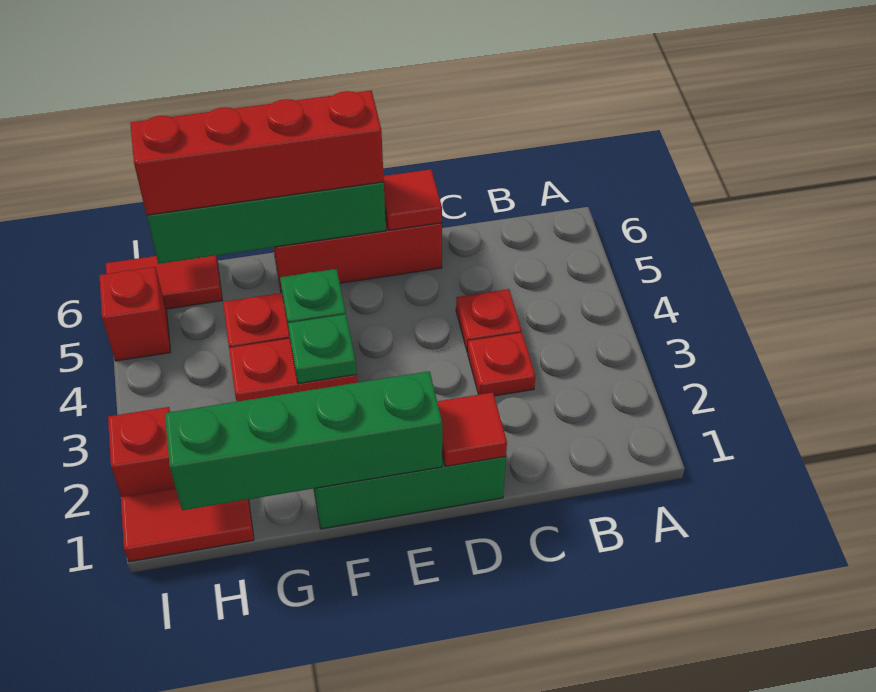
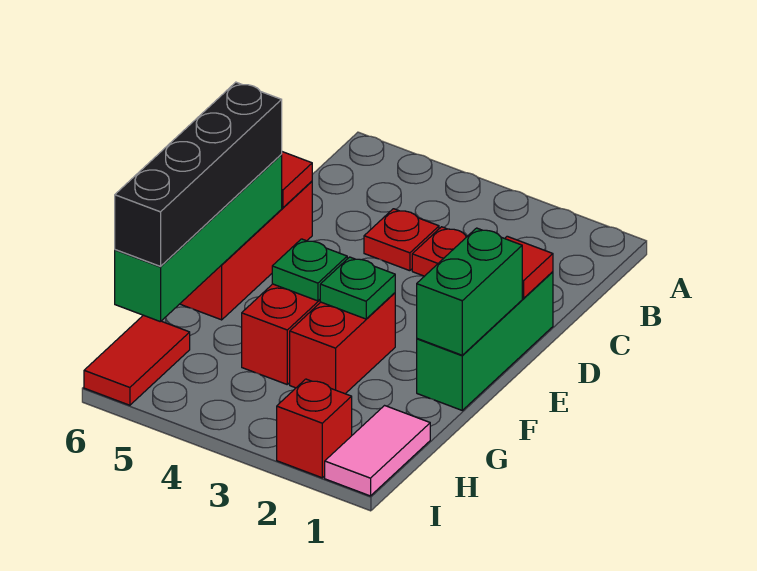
green brick E1:H1 level 2 -> green brick E1:F1 level 2
red brick E6:H6 level 3 -> black brick E6:H6 level 3
red tile H1:I1 level 1 -> pink tile H1:I1 level 1
red brick I5 level 1 -> none

